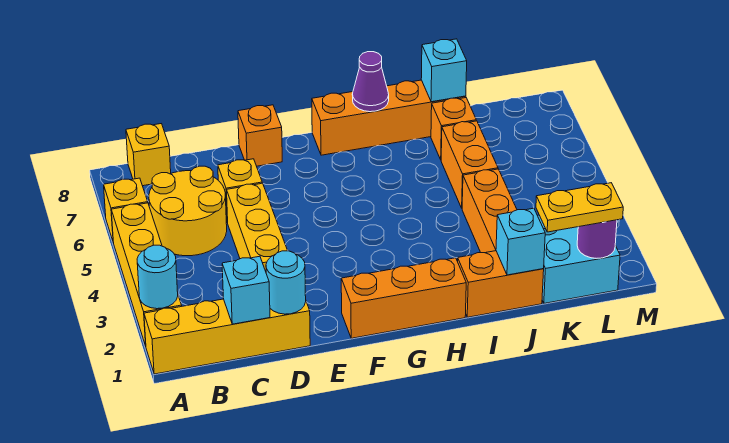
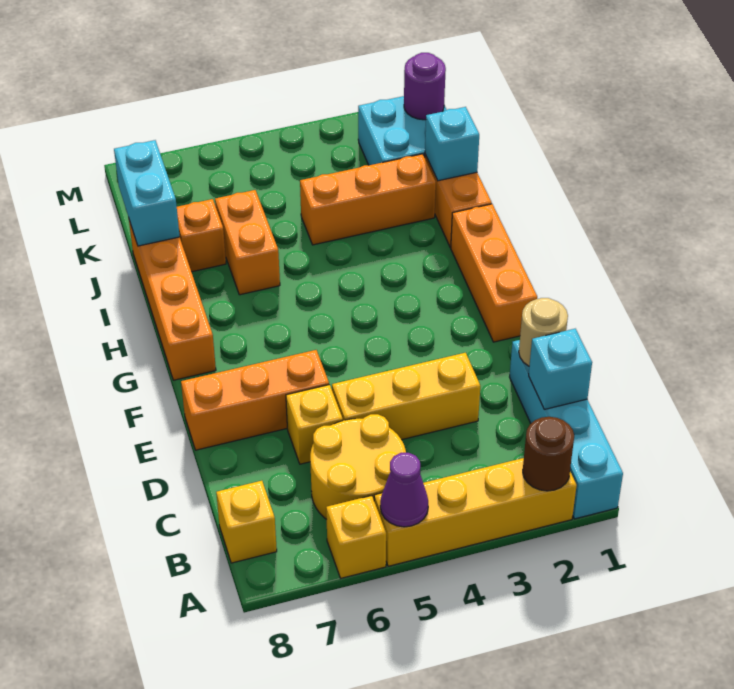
yellow brick A1:D1 level 1 -> cyan brick A1:D1 level 1
cyan round brick A2 level 2 -> brown round brick A2 level 2
cyan round brick D1 level 2 -> tan round brick D1 level 2
orange brick E8 level 1 -> orange brick E6:E8 level 1
purple cone H8 level 2 -> purple cone A5 level 2
orange brick J5:J6 level 1 -> orange brick I6:J6 level 1
cyan brick J8 level 2 -> cyan brick J8:K8 level 2
yellow plate K1:L1 level 3 -> none

